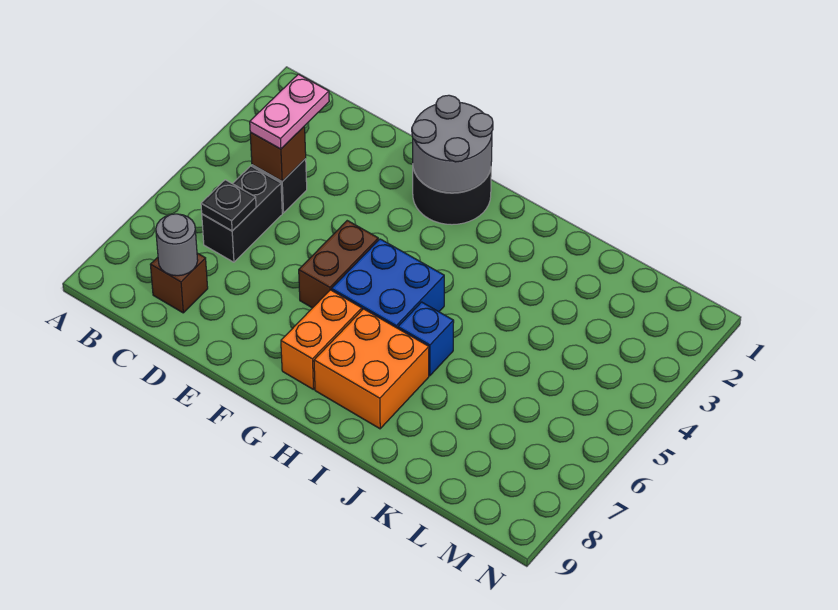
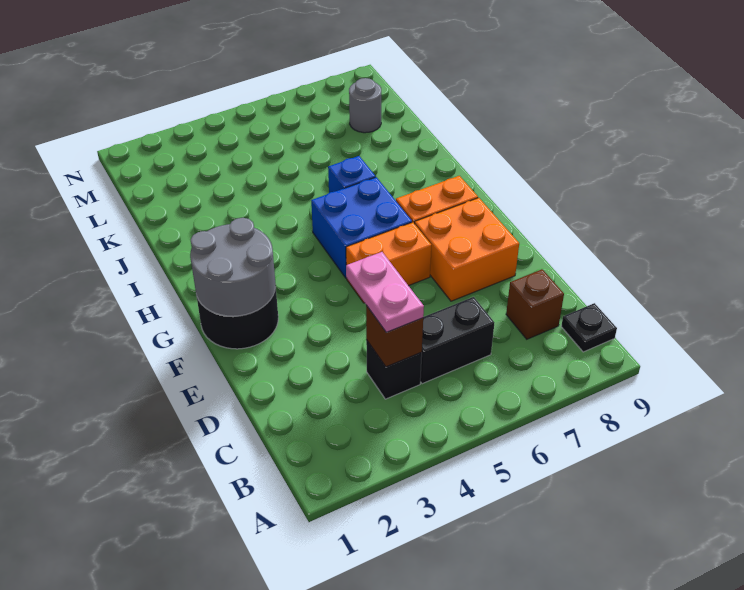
pink plate C3:C4 level 3 -> pink plate C4:D4 level 3
black plate C6 level 2 -> black plate B9 level 1
grey round brick C8 level 2 -> grey round brick L8 level 1
brown brick F5:F6 level 1 -> orange brick F5:F6 level 1
orange brick H7:I8 level 1 -> orange brick E7:F8 level 1

